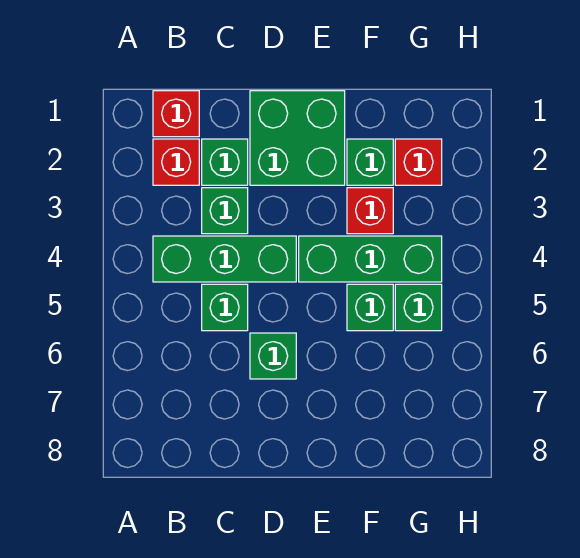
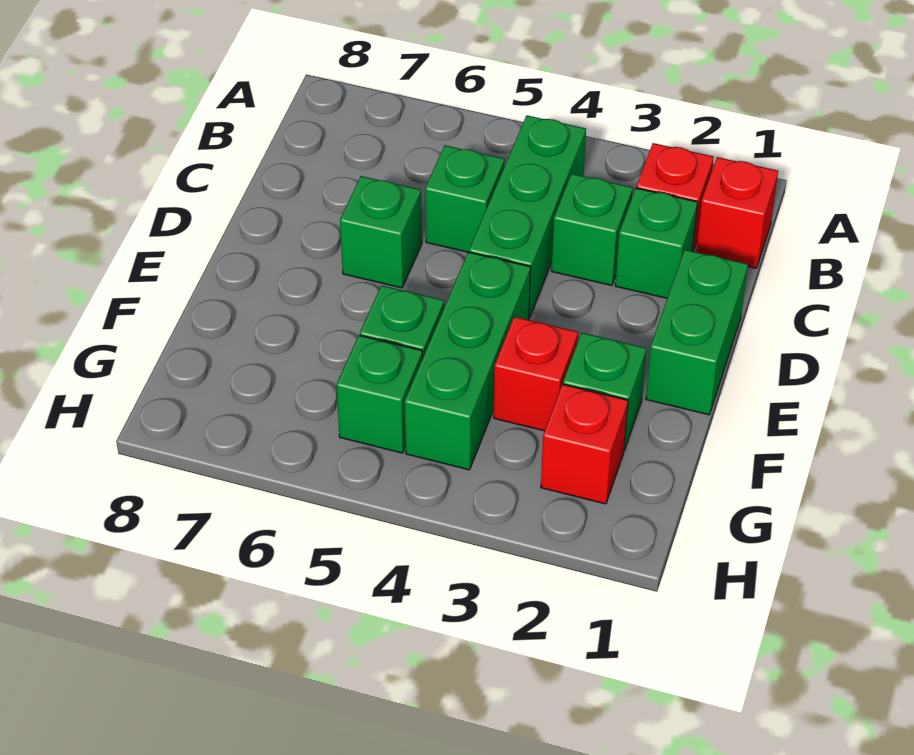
green brick D1:E2 level 1 -> green brick D1:E1 level 1

